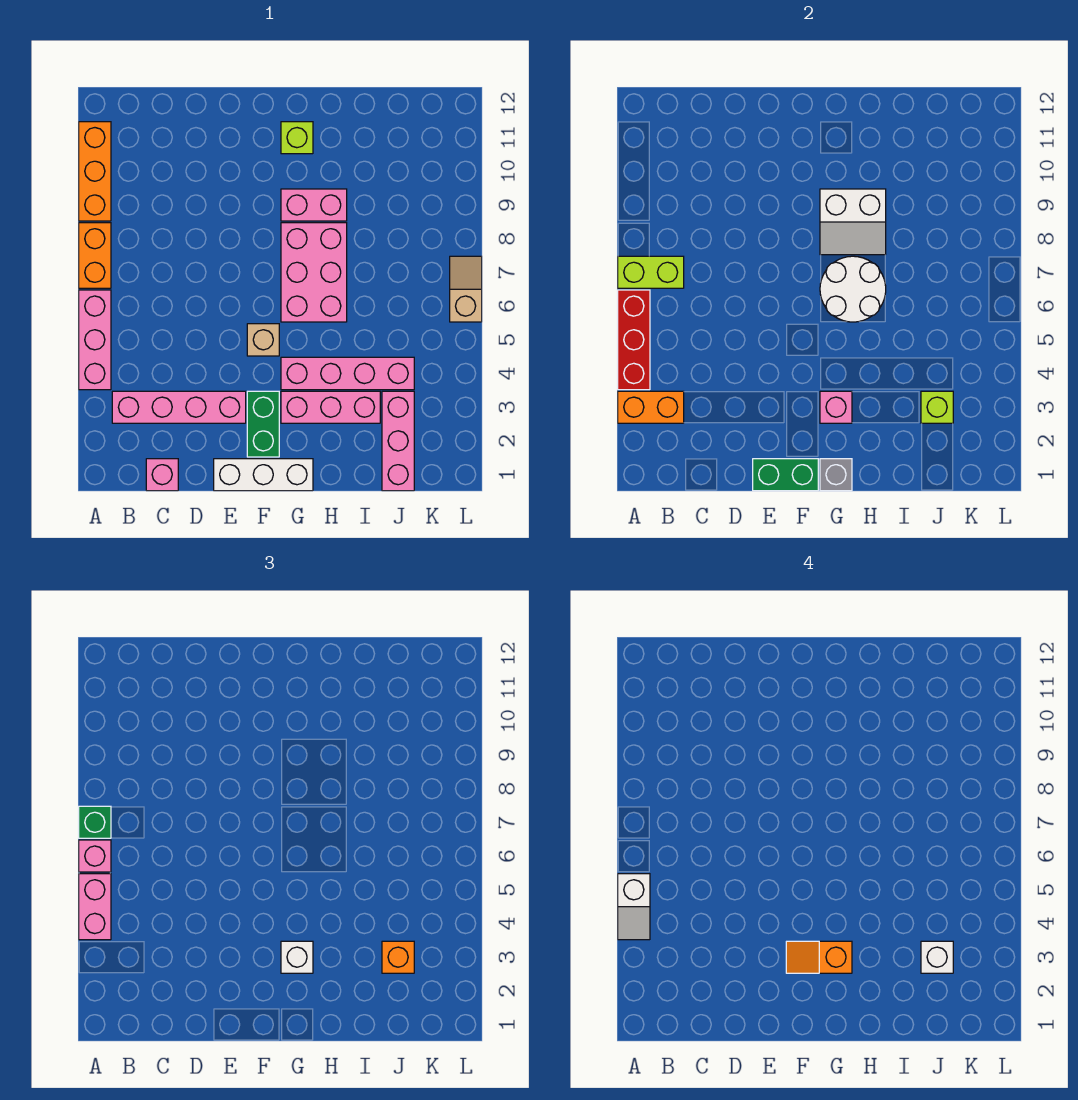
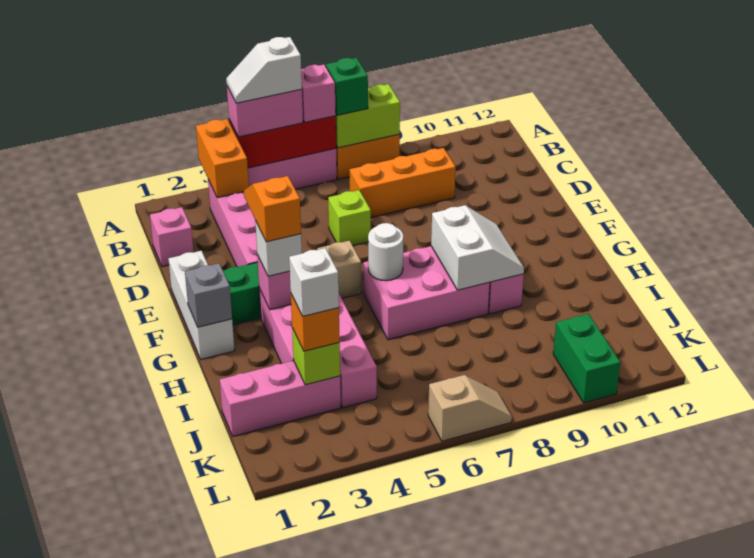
lime brick A7:B7 level 2 -> lime brick A7:A8 level 2
orange brick A9:A11 level 1 -> orange brick C7:C9 level 1
green brick E1:F1 level 2 -> green brick K10:L10 level 1
white round brick G6:H7 level 2 -> white round brick G6 level 2
white slope G8:H9 level 2 top 9 -> white slope G8:H9 level 2 top 8
lime brick G11 level 1 -> lime brick D6 level 1

